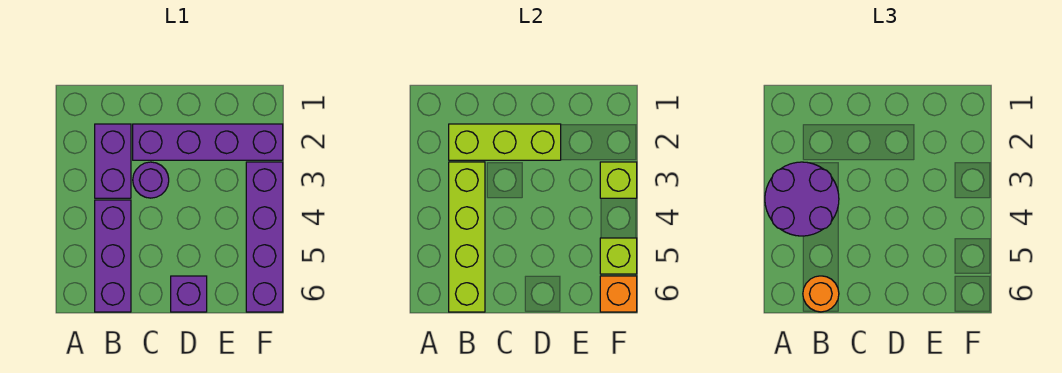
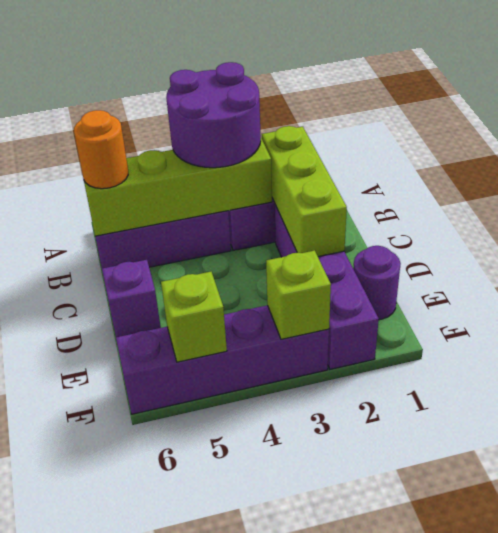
purple round brick C3 level 1 -> purple round brick E1 level 1
orange brick F6 level 2 -> none

